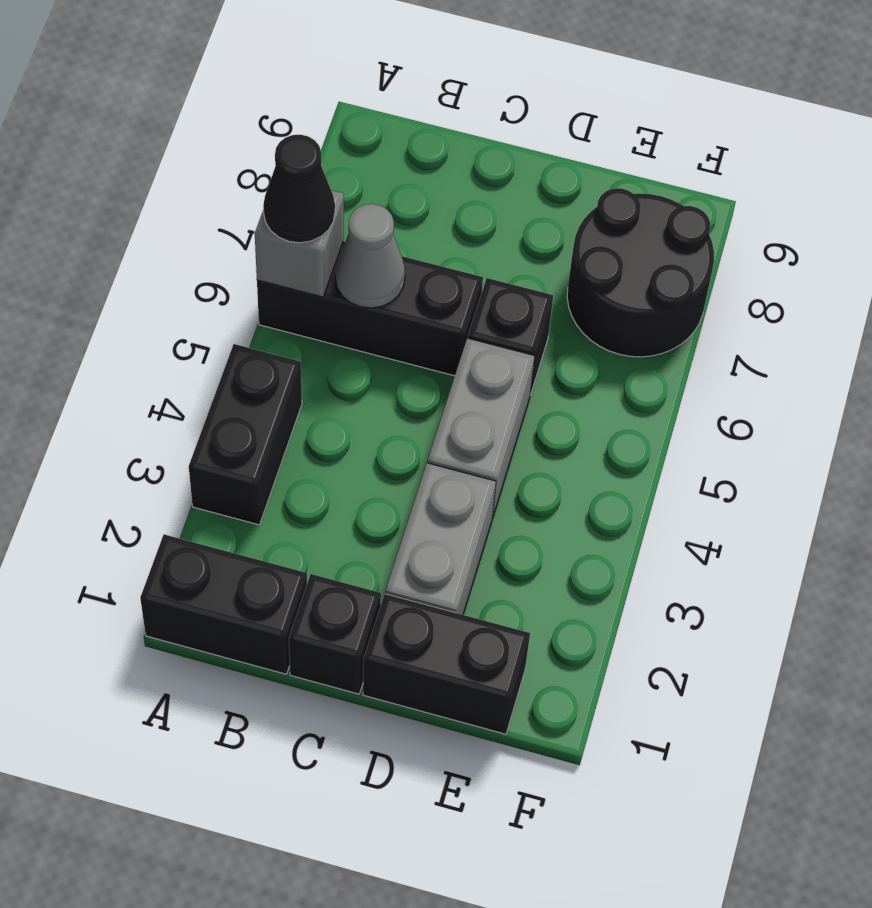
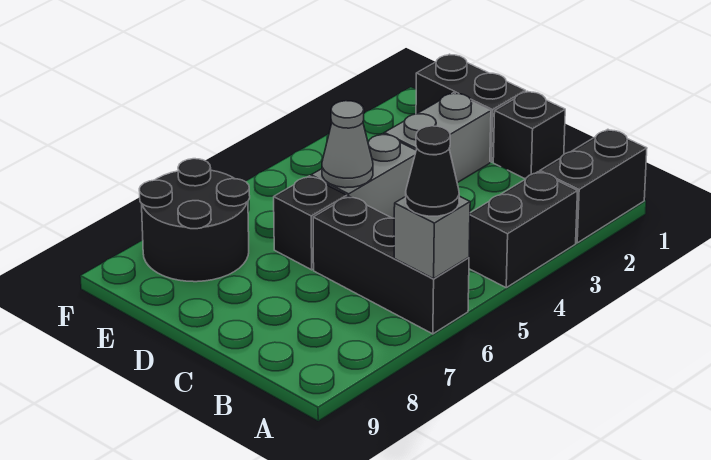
black brick A1:B1 level 1 -> black brick A1:A2 level 1
grey cone B6 level 2 -> grey cone D5 level 2

